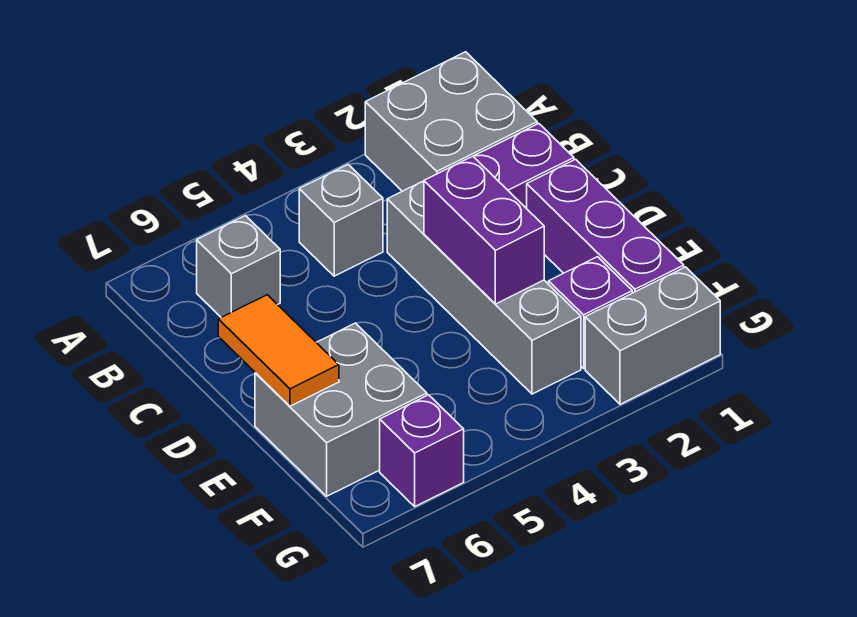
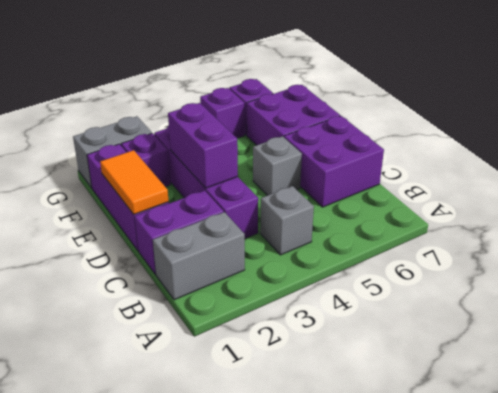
grey brick A1:B2 level 1 -> grey brick B1:B2 level 1
grey brick B6 level 1 -> grey brick D5 level 1
grey brick C3:F3 level 1 -> purple brick C3:F3 level 1
none -> purple brick C6:D7 level 1
orange tile D7:E7 level 2 -> orange tile D1:E1 level 2
grey brick E6:F7 level 1 -> purple brick E6:F7 level 1
none -> purple brick G5 level 1

